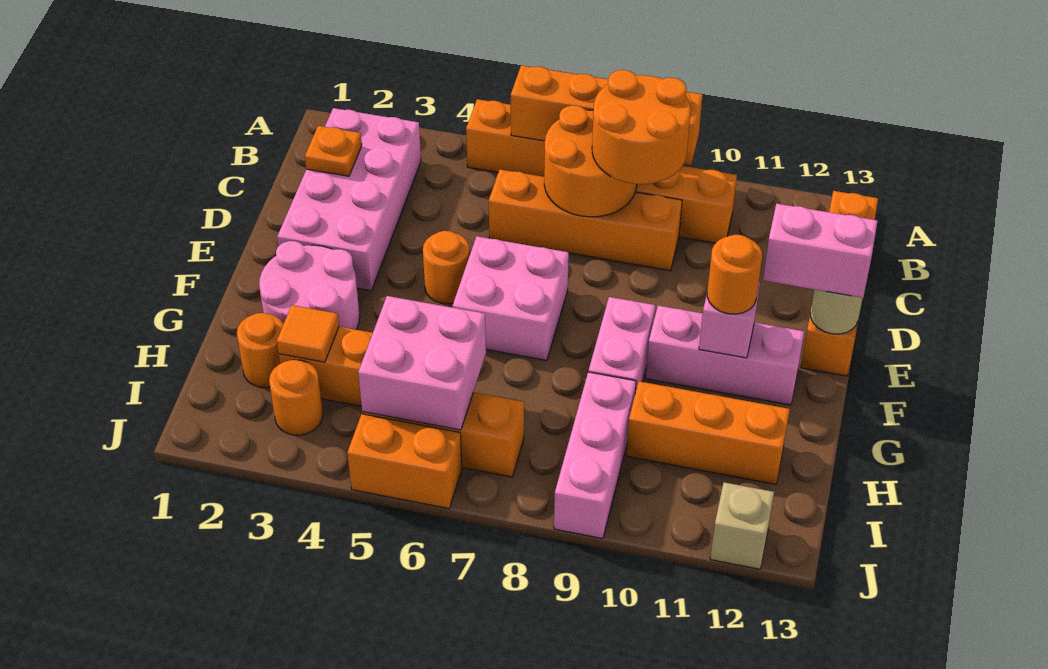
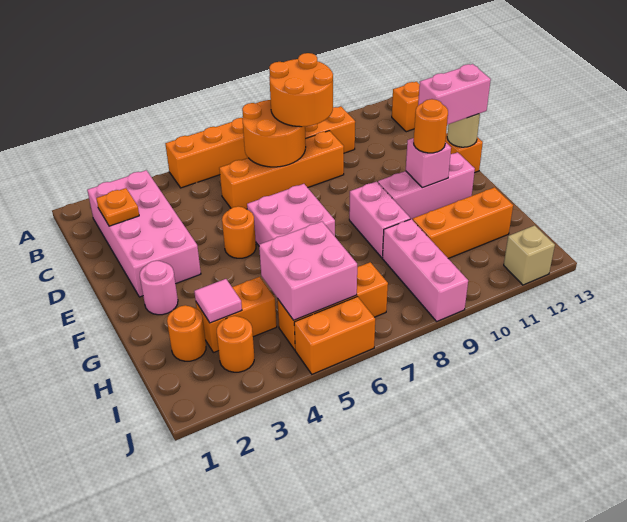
orange brick A6:A9 level 2 -> none
pink round brick F2:G3 level 1 -> pink round brick F2 level 1
orange tile H3 level 2 -> pink tile H3 level 2

